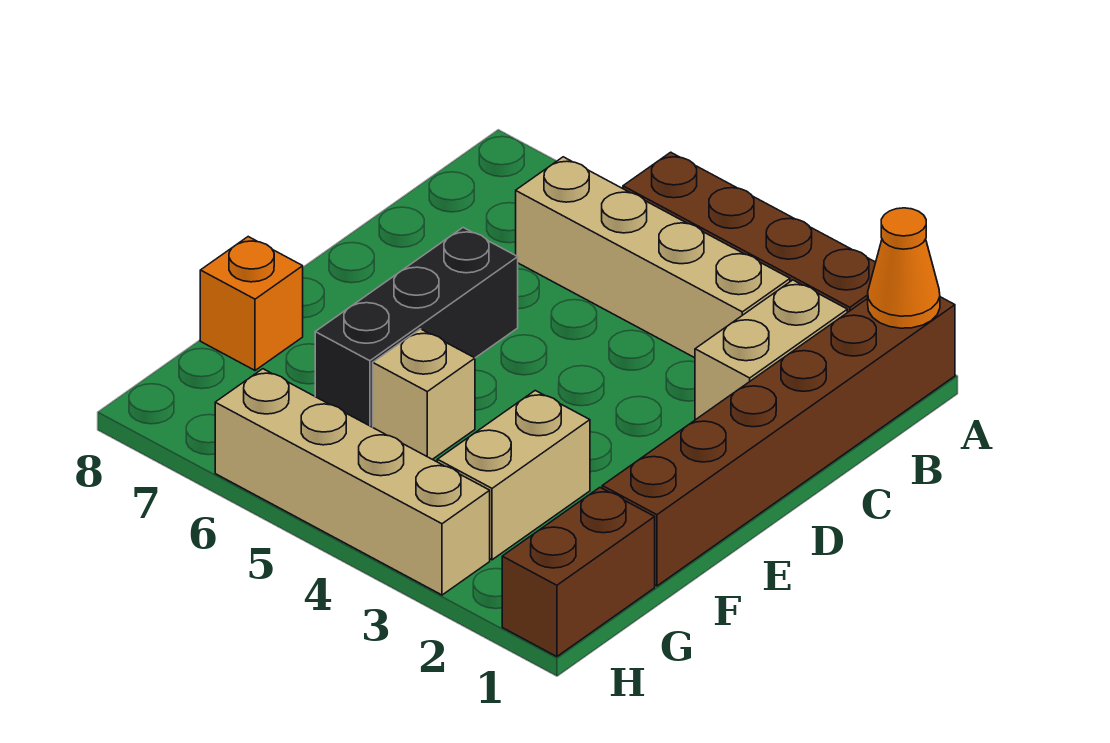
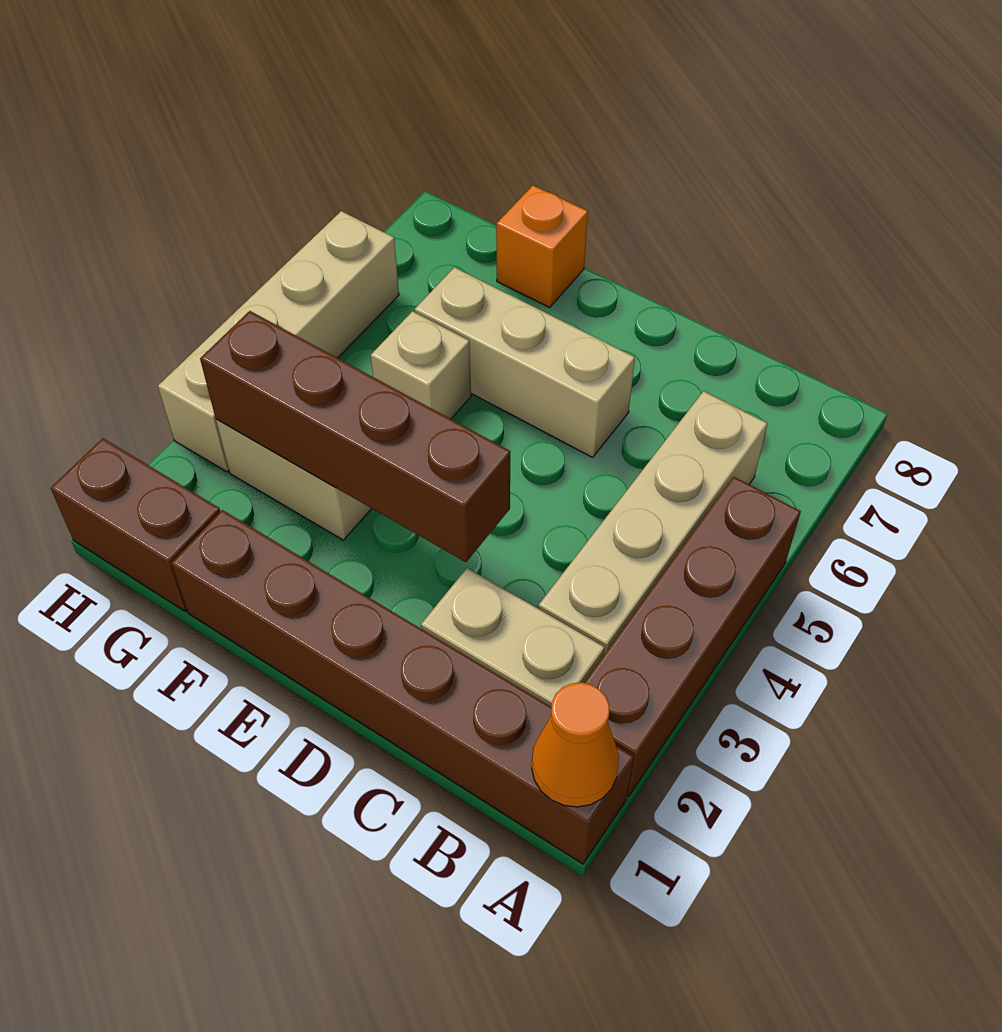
none -> brown brick D3:G3 level 2
black brick D6:F6 level 1 -> tan brick D6:F6 level 1

